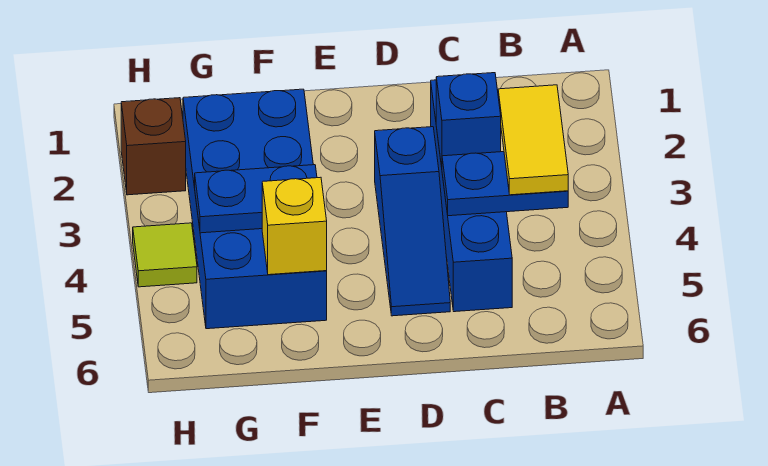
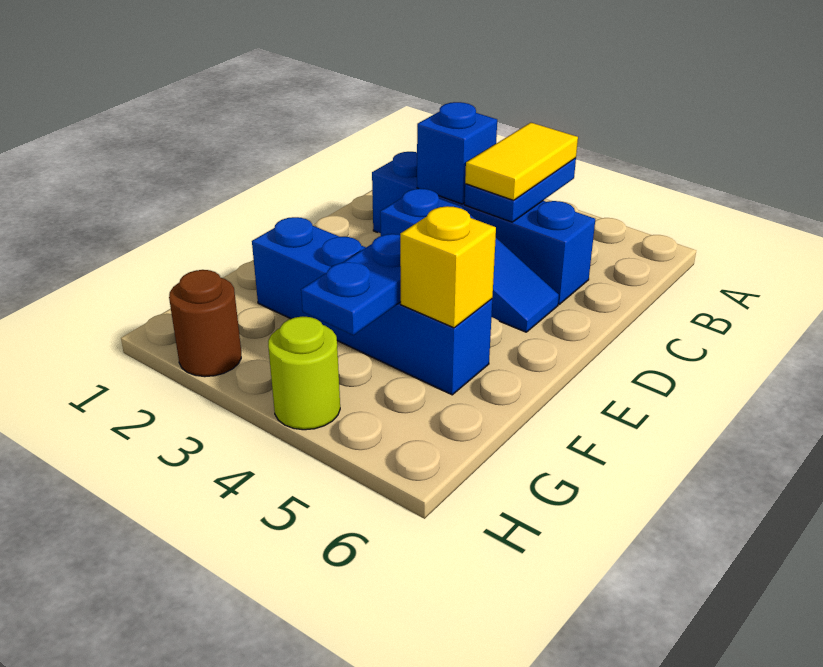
yellow tile B3:B4 level 3 -> yellow tile B4:C4 level 3
blue brick F2:G5 level 1 -> blue brick F2:F5 level 1
brown brick H2 level 1 -> brown round brick H2 level 1
lime tile H4 level 1 -> lime round brick H4 level 1

